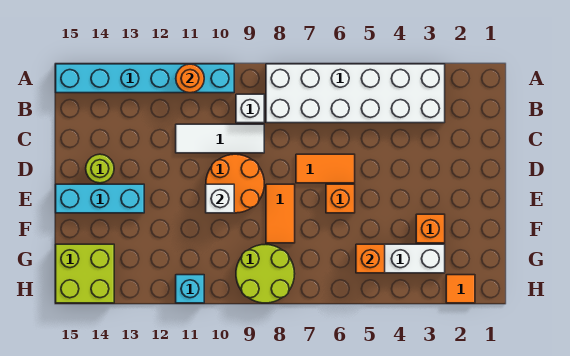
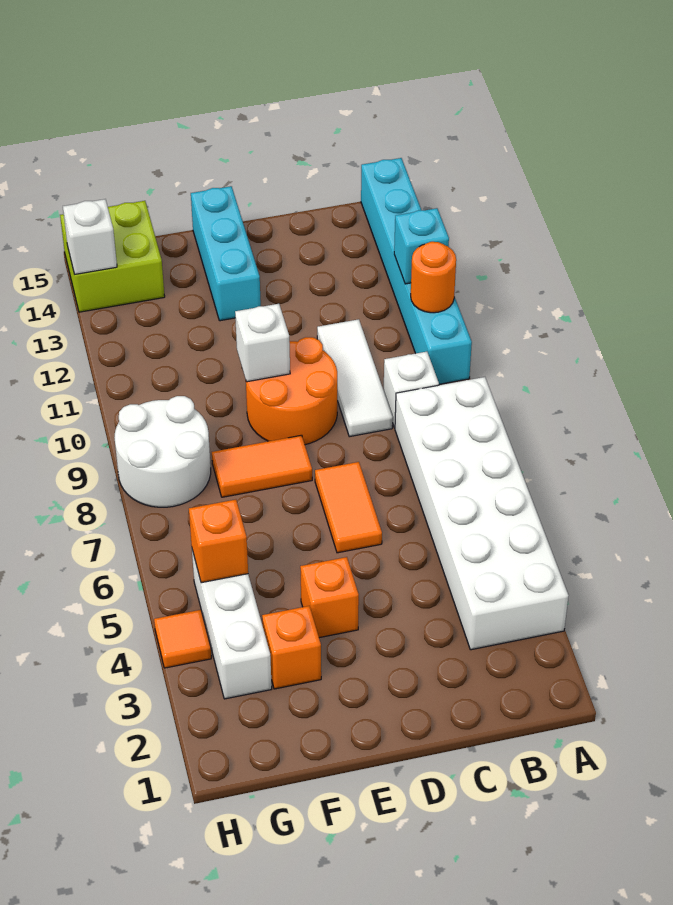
lime round brick D14 level 1 -> none
orange brick E6 level 1 -> orange brick E4 level 1
lime round brick G8:H9 level 1 -> white round brick G8:H9 level 1
orange tile H2 level 1 -> orange tile H4 level 1
cyan brick H11 level 1 -> cyan brick A12 level 2
none -> white brick H14 level 2

